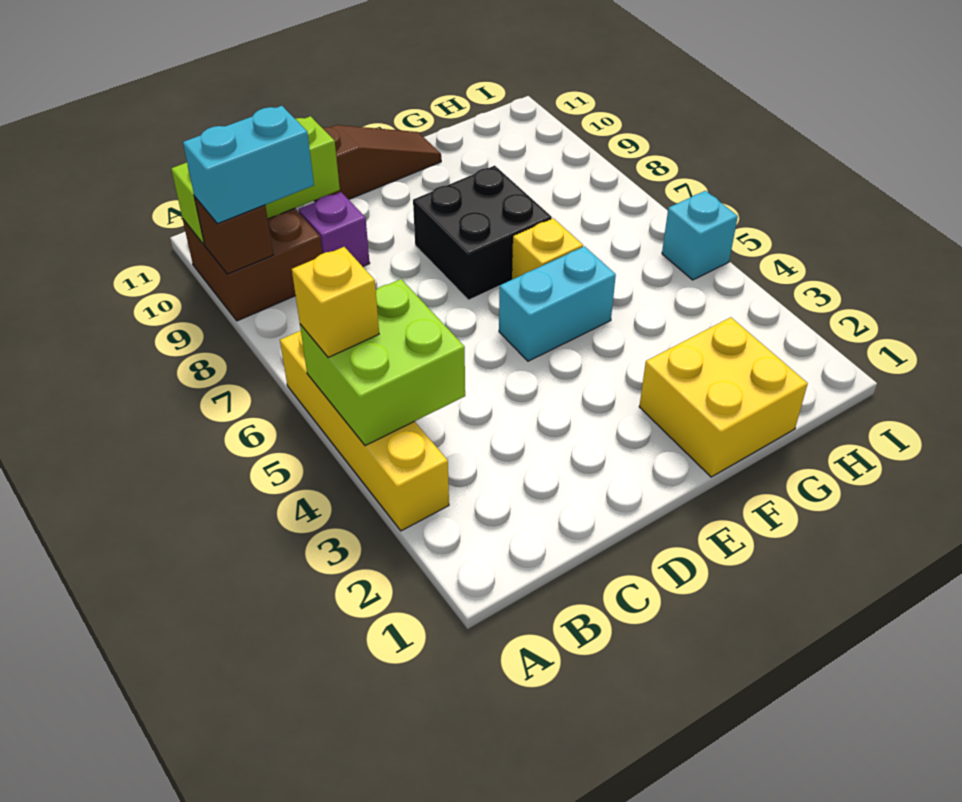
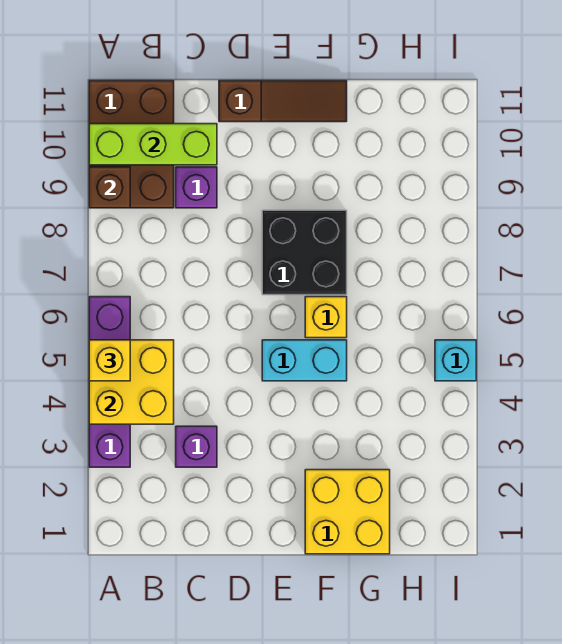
yellow brick A3:A6 level 1 -> purple brick A3:A6 level 1
lime brick A4:B5 level 2 -> yellow brick A4:B5 level 2
brown brick A9:B10 level 1 -> brown brick A9:B11 level 1
cyan brick A9:B9 level 3 -> none
none -> purple brick C3 level 1

